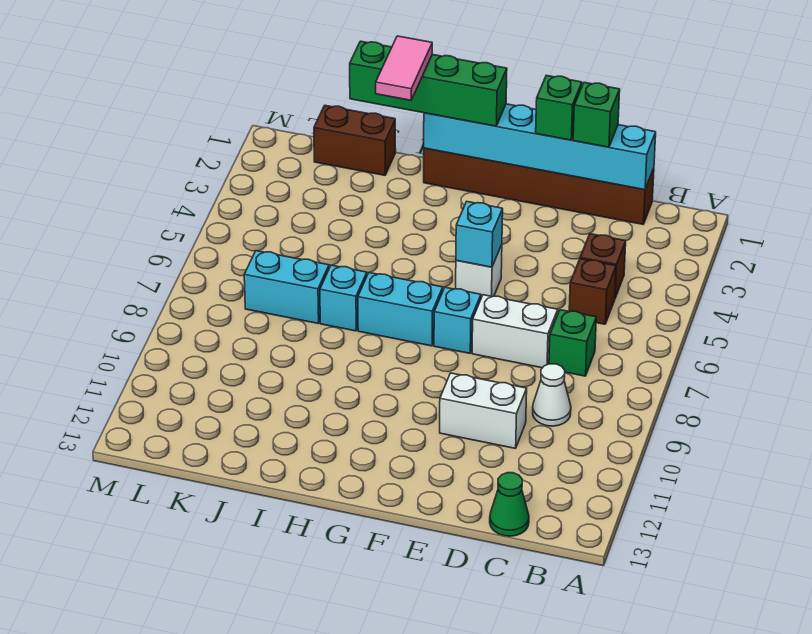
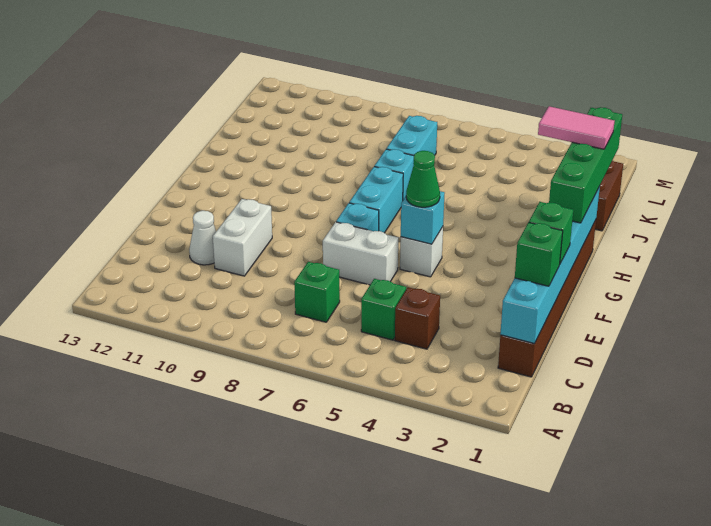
brown brick C5 level 1 -> green brick C5 level 1
white cone C9 level 1 -> white cone D11 level 1
green cone C13 level 1 -> green cone F5 level 3
white brick D7:E7 level 1 -> white brick E6:E7 level 1

